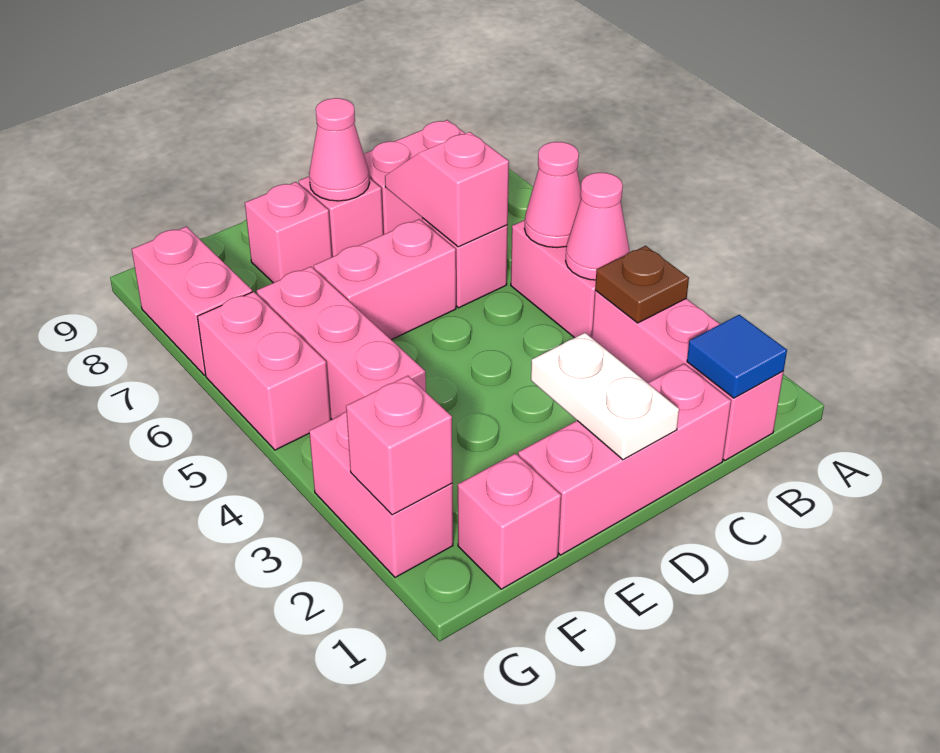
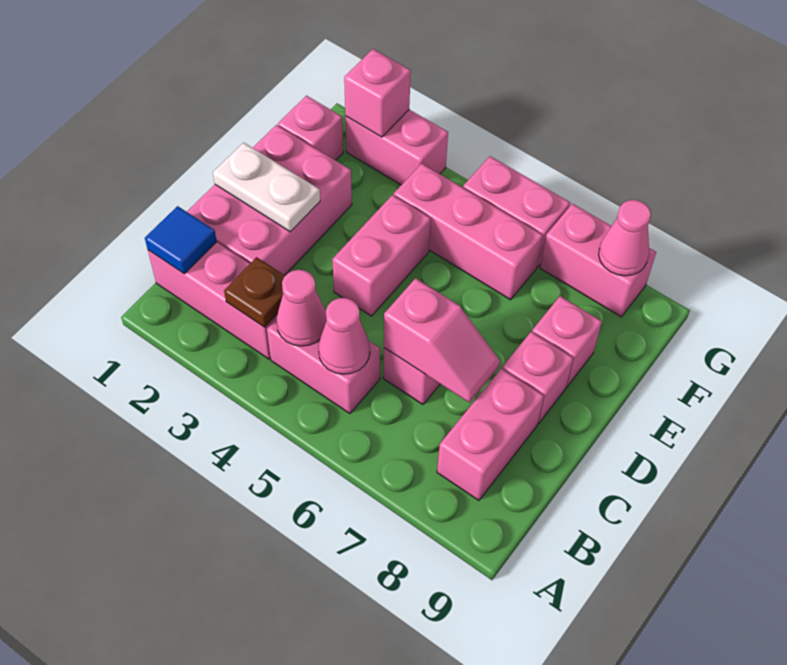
pink brick C1:E1 level 1 -> pink brick C1:E2 level 1
pink brick D6:E6 level 1 -> pink brick D4:E4 level 1
pink cone D8 level 2 -> pink cone G8 level 2

